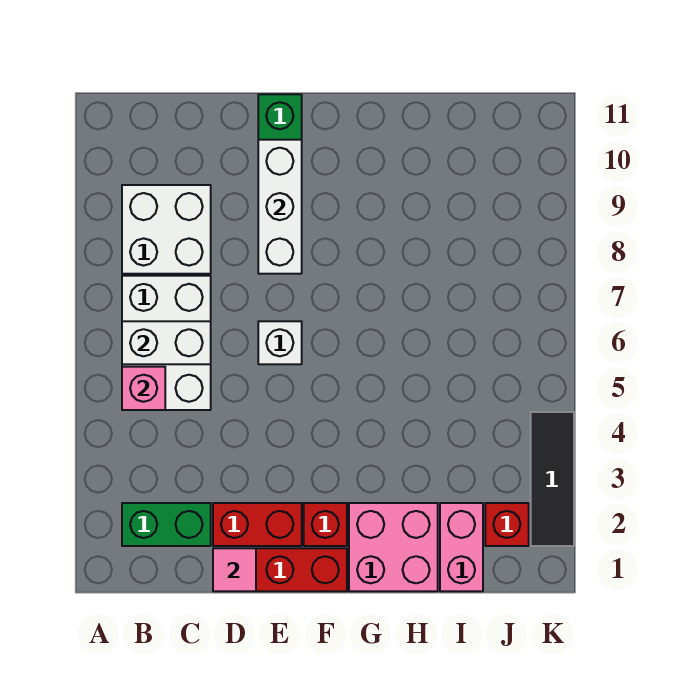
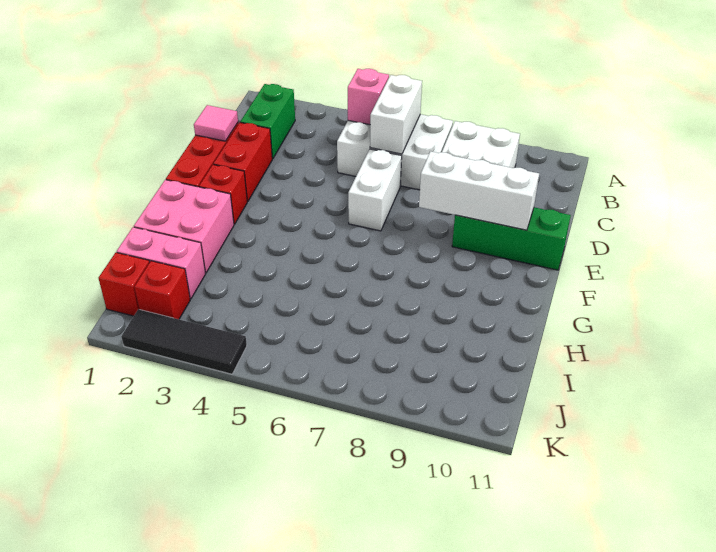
white brick E6 level 1 -> white brick D6:E6 level 1
none -> red brick J1 level 1

